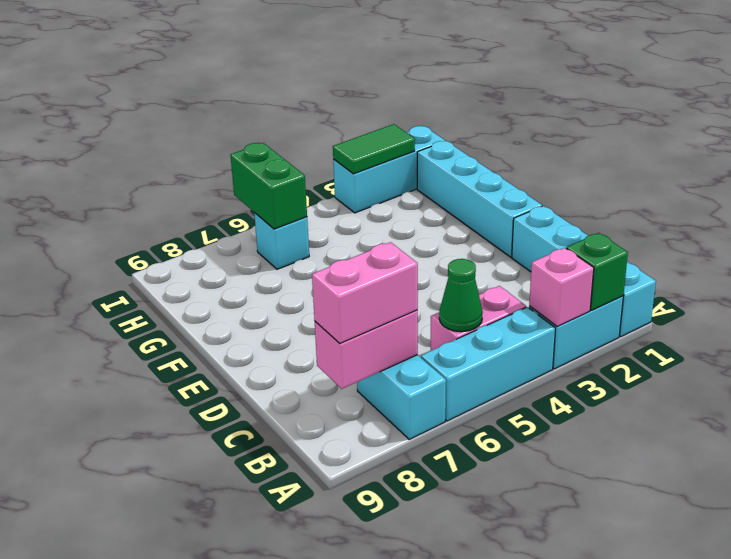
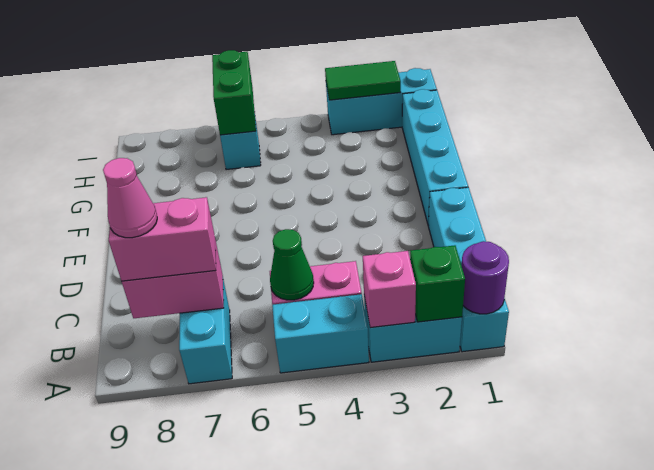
none -> purple round brick A1 level 2
cyan brick A4:A6 level 1 -> cyan brick A4:A5 level 1
none -> pink cone B8 level 4

